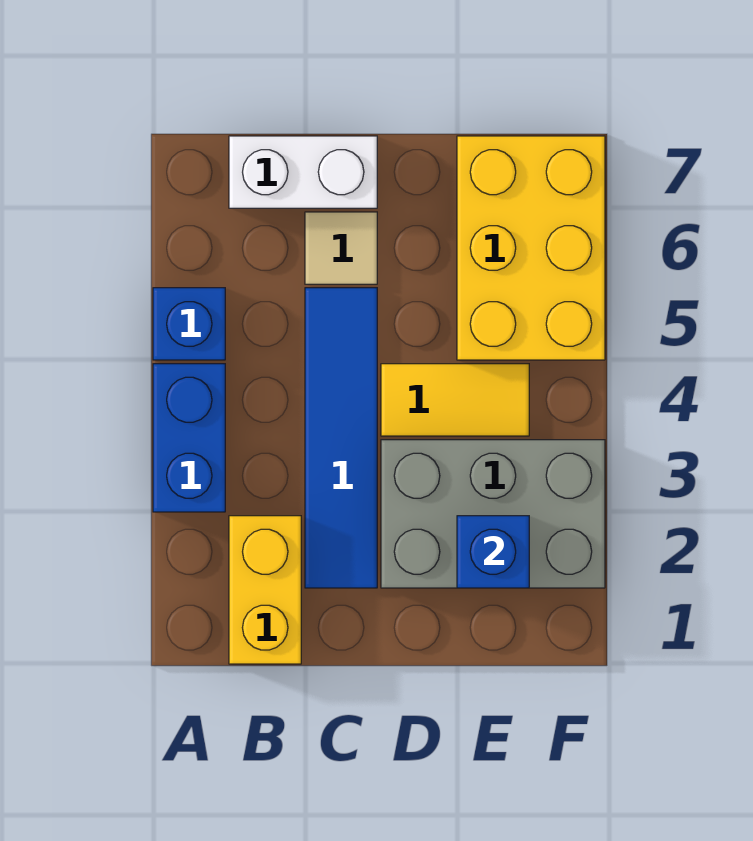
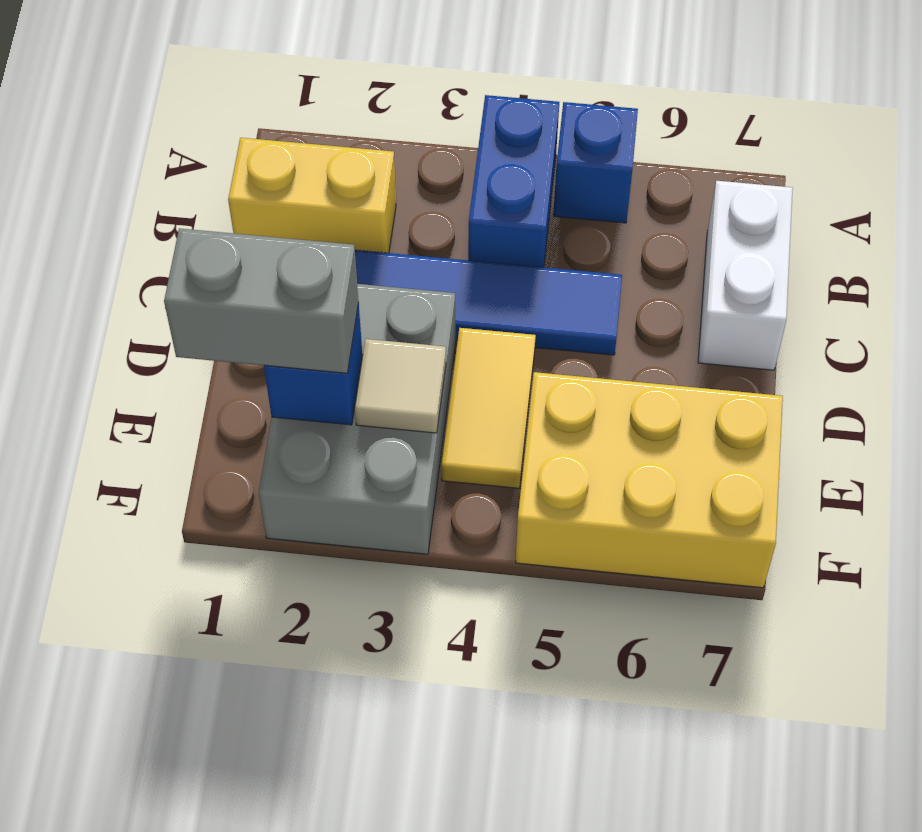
blue brick A3:A4 level 1 -> blue brick A4:B4 level 1
tan tile C6 level 1 -> tan tile E3 level 2
none -> grey brick E1:E2 level 3

